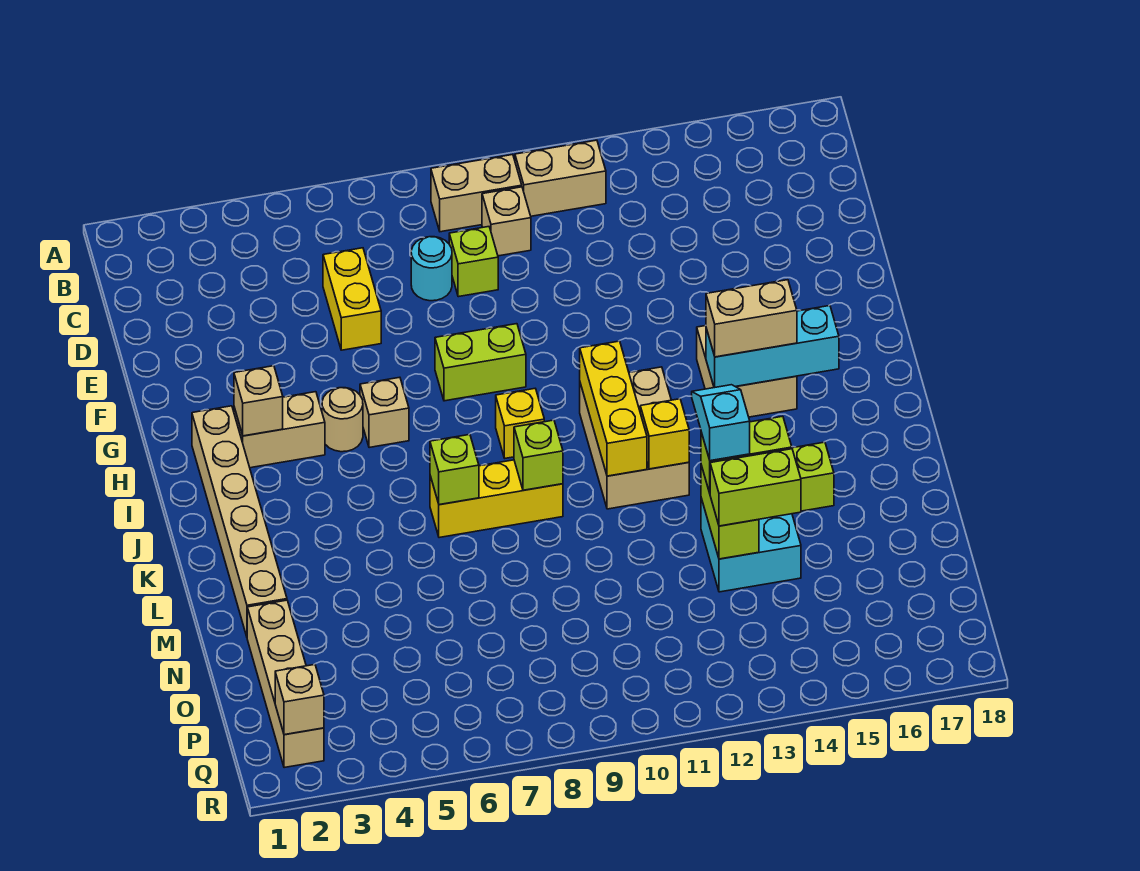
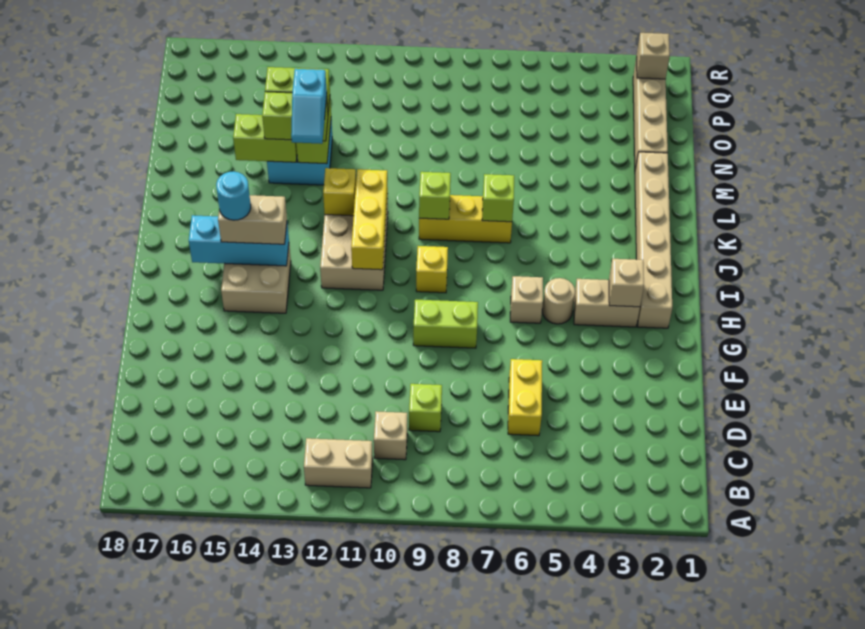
tan brick B9:B10 level 1 -> none
cyan round brick D8 level 1 -> cyan round brick I15 level 4

